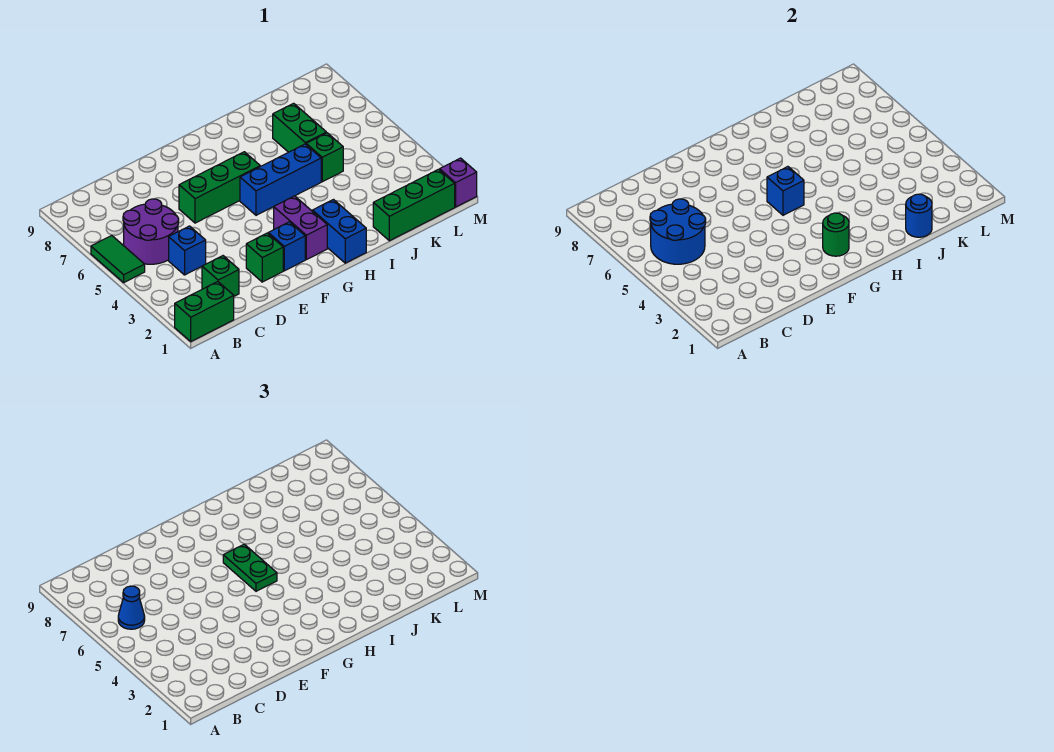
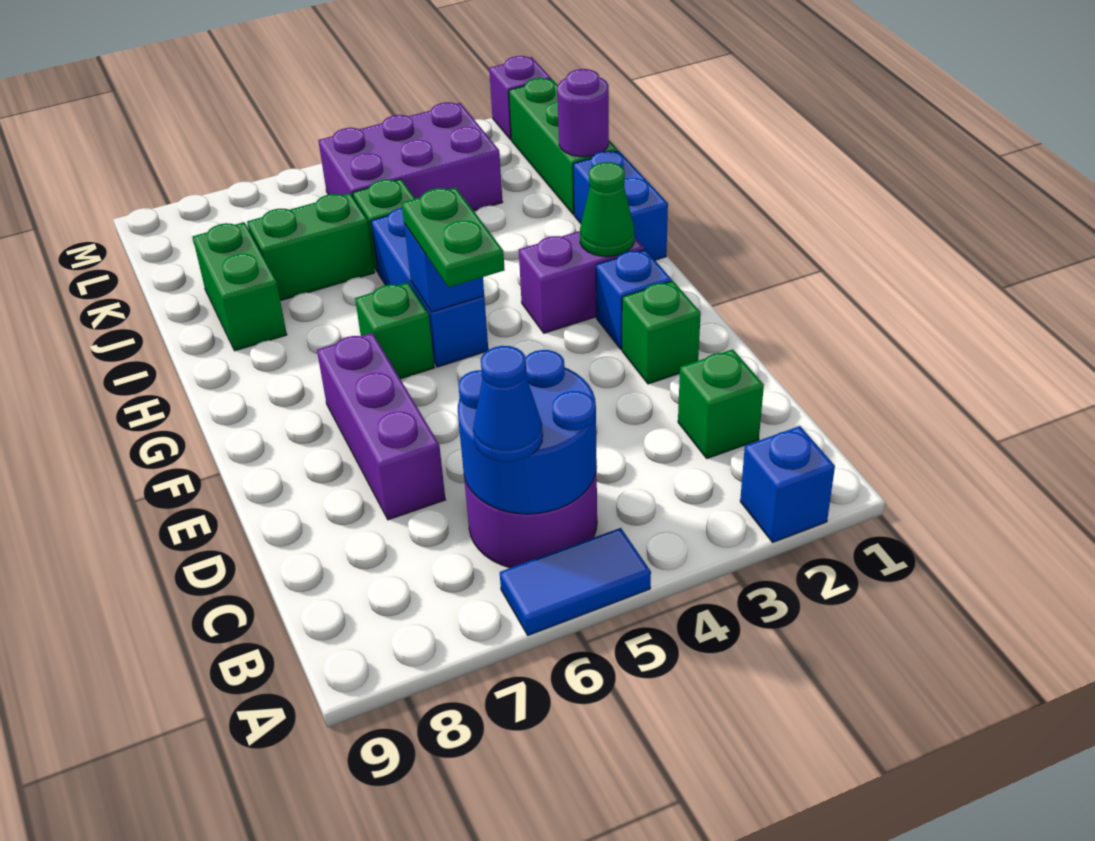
green brick A1:B1 level 1 -> green brick I8:J8 level 1
green tile A5:A6 level 1 -> blue tile A5:A6 level 1
blue brick C4 level 1 -> blue brick A2 level 1
none -> purple brick D7:F7 level 1
green brick E6:G6 level 1 -> green brick G6 level 1
green round brick G2 level 2 -> green cone G2 level 2
green plate G5:G6 level 3 -> green plate F5:G5 level 3
blue brick H1:H2 level 1 -> blue brick H1:I1 level 1
blue round brick J1 level 2 -> purple round brick J1 level 2
none -> purple brick K3:L5 level 1

